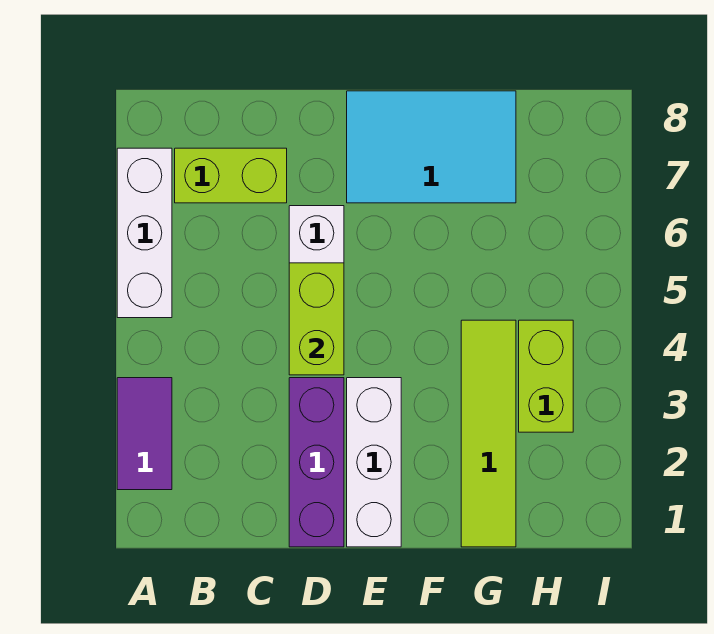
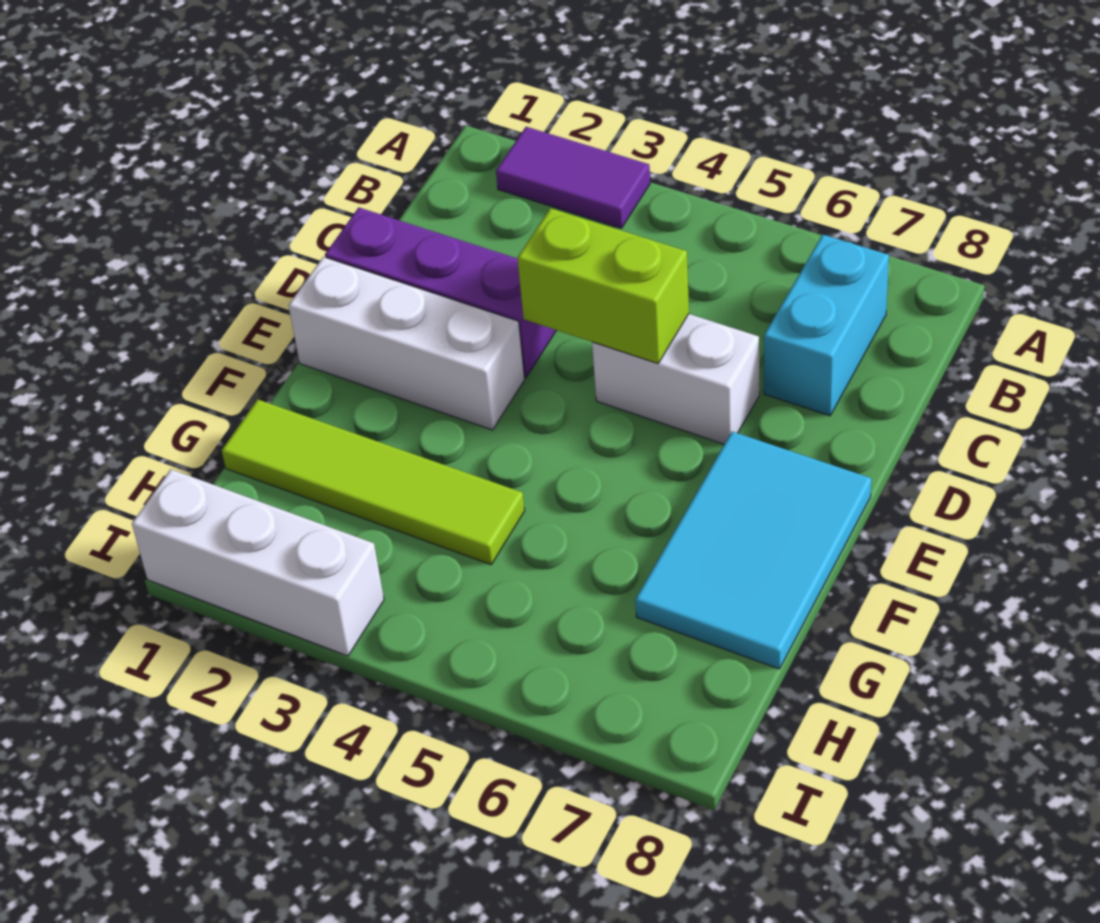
white brick A5:A7 level 1 -> white brick I1:I3 level 1
lime brick B7:C7 level 1 -> cyan brick B7:C7 level 1
lime brick H3:H4 level 1 -> none

